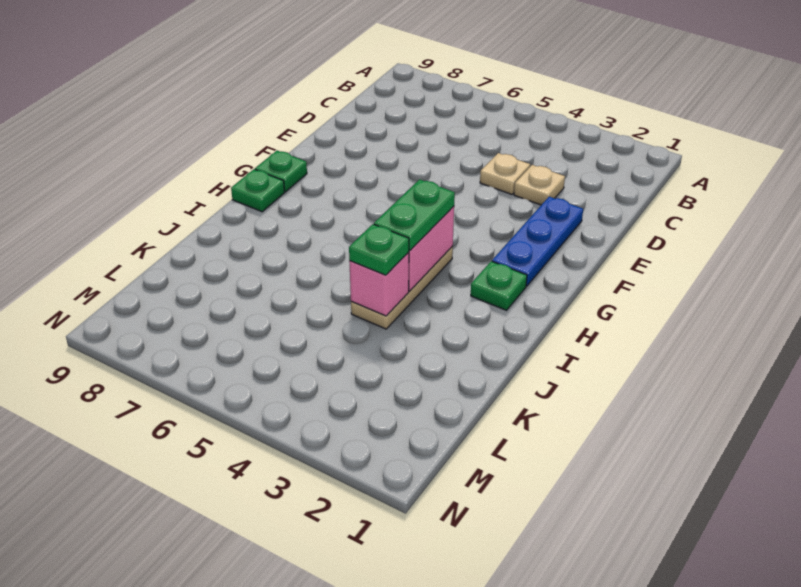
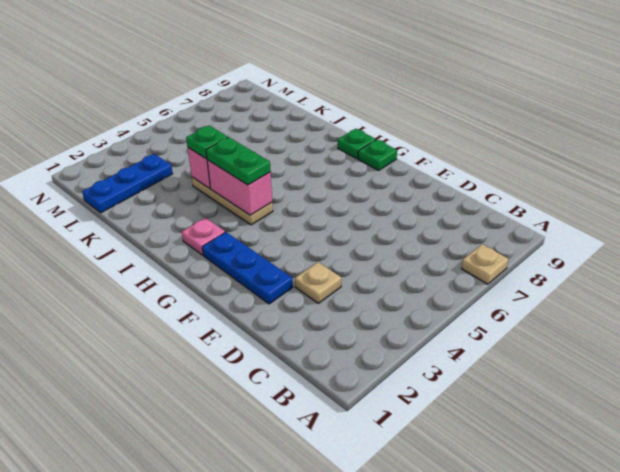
tan plate D4 level 1 -> tan plate A7 level 1
green plate H2 level 1 -> pink plate H2 level 1
none -> blue plate L1:L3 level 1

